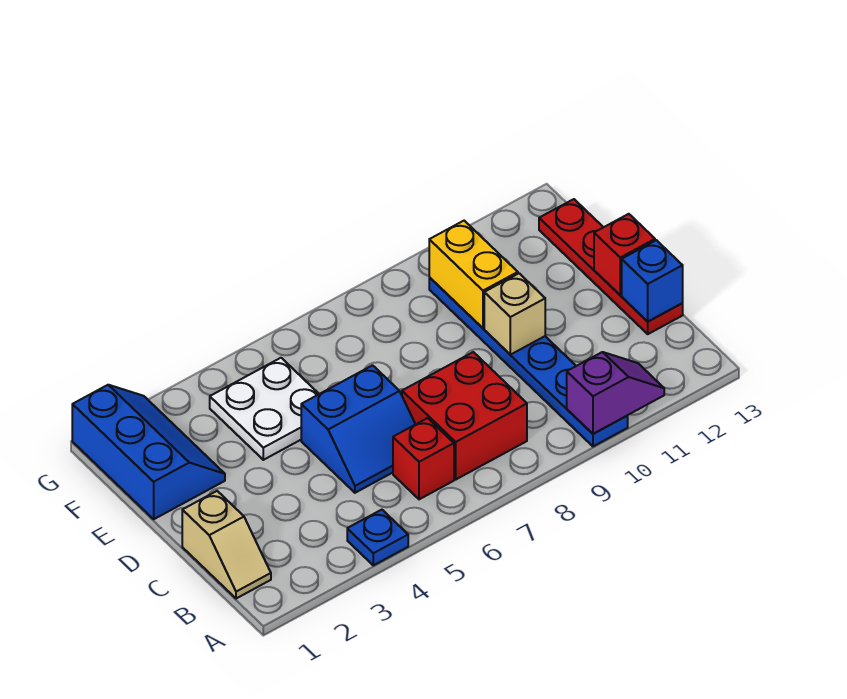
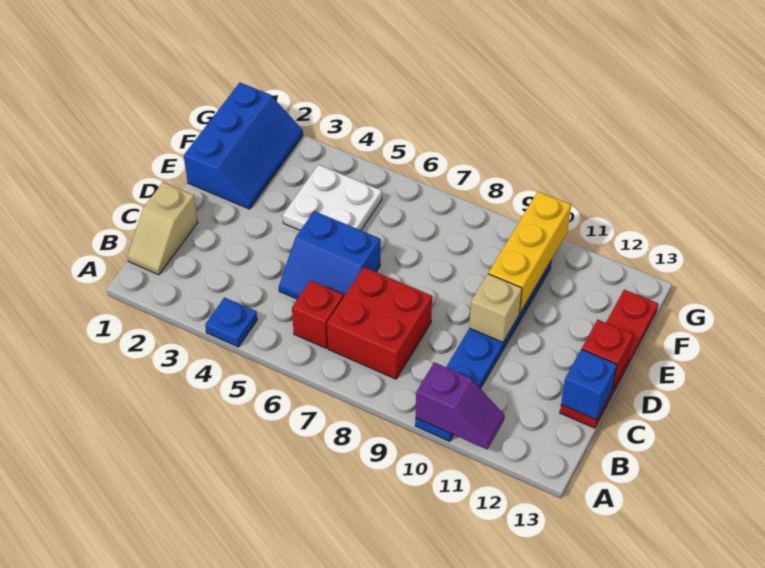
yellow brick E10:F10 level 2 -> yellow brick E10:G10 level 2

